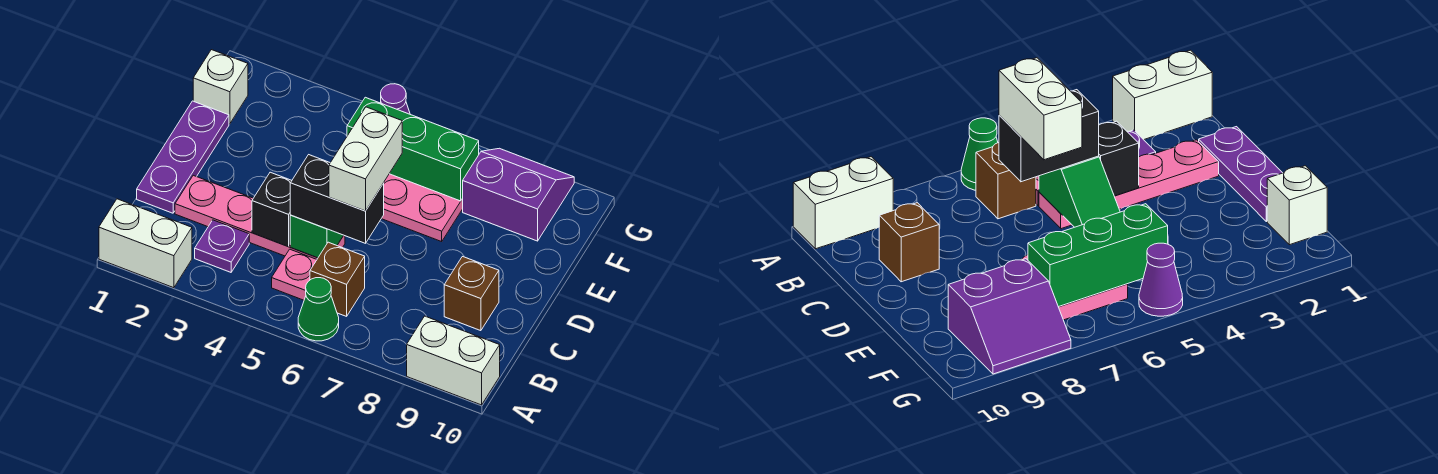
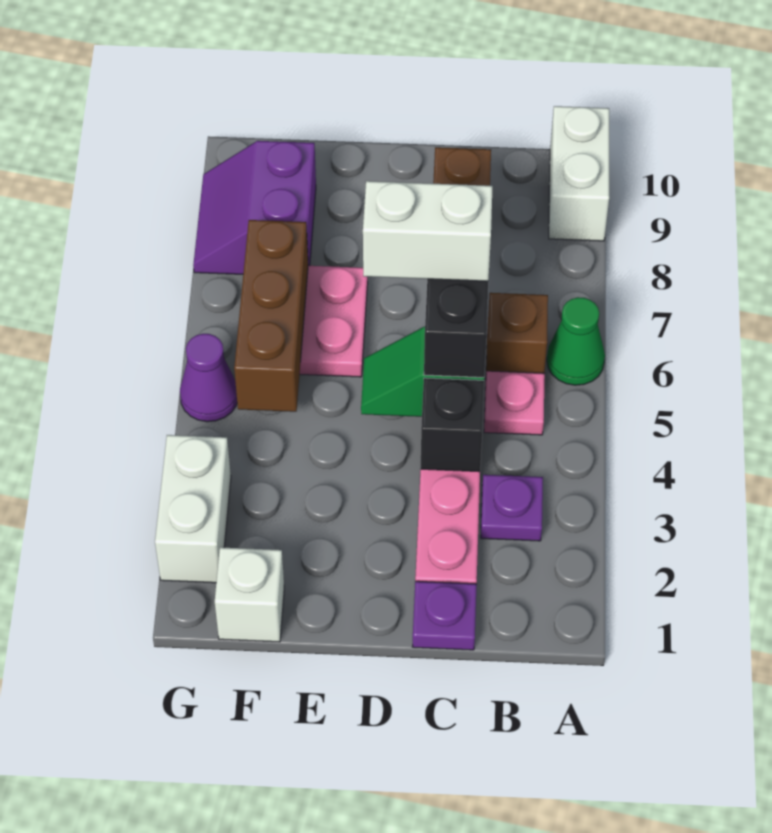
white brick A1:A2 level 1 -> white brick G2:G3 level 1
purple plate C1:E1 level 1 -> purple plate C1 level 1
green brick F5:F7 level 2 -> brown brick F5:F7 level 2

